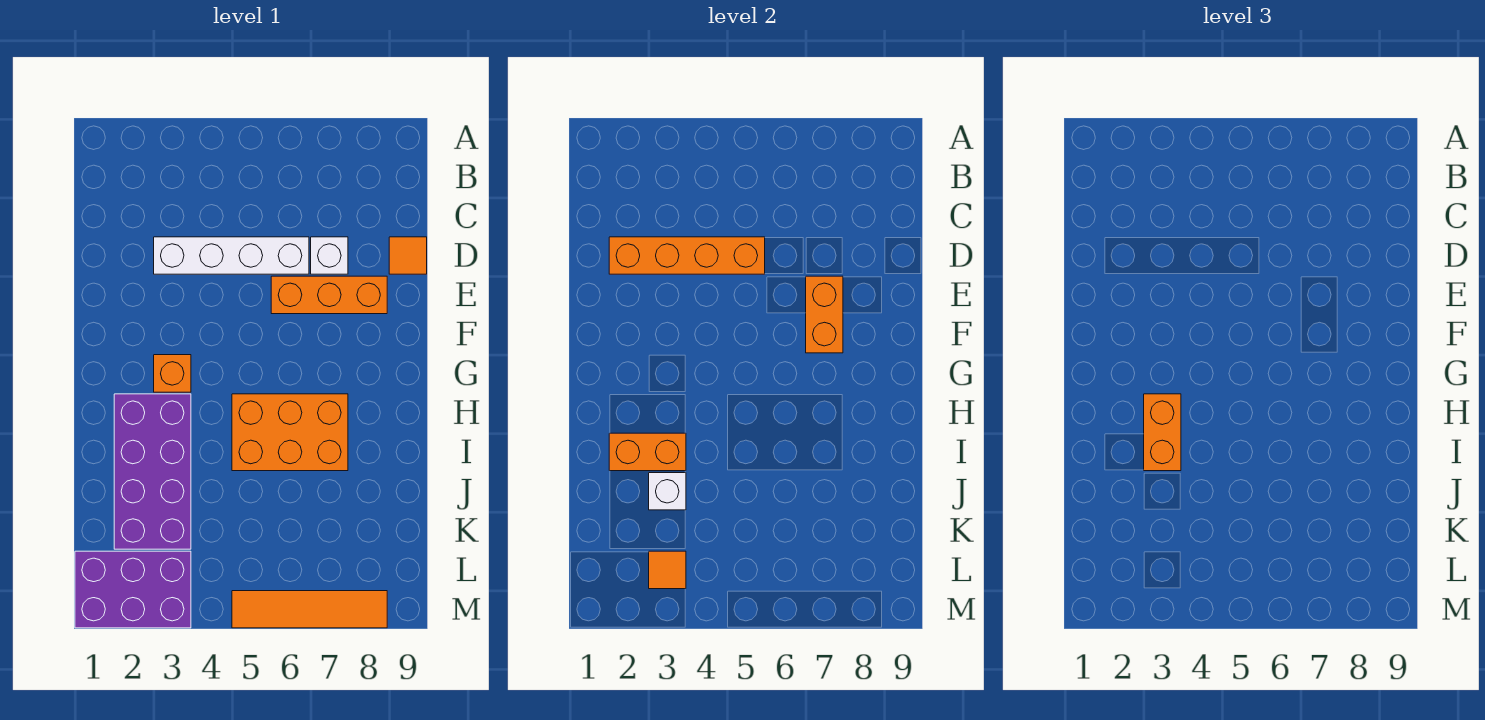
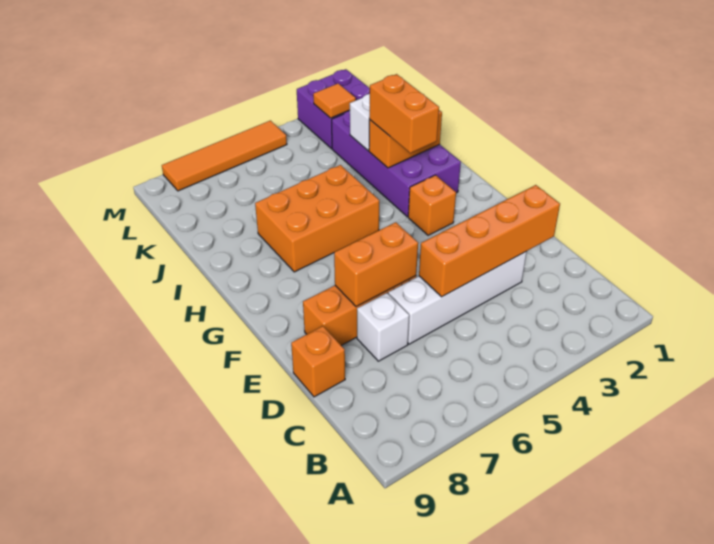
orange tile D9 level 1 -> orange brick D9 level 1
orange brick E7:F7 level 2 -> orange brick E6:E7 level 2
purple brick L1:M3 level 1 -> purple brick L2:M3 level 1

